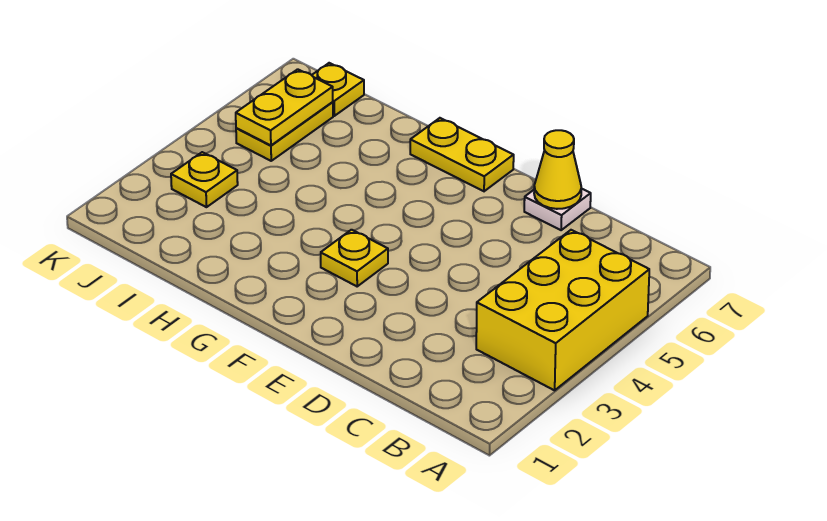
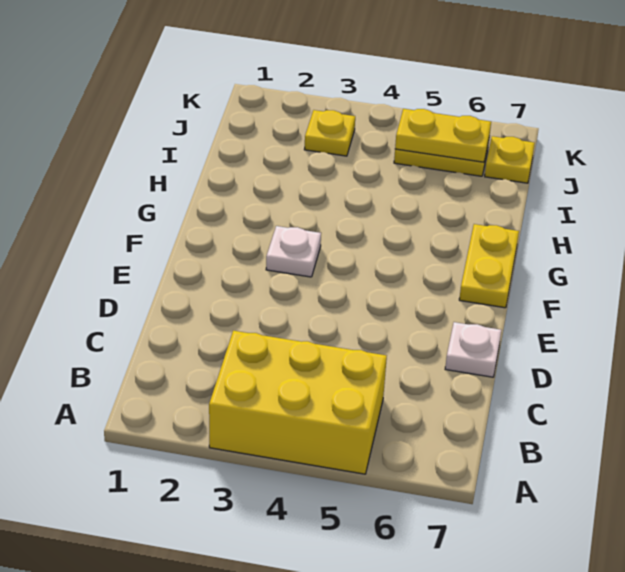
yellow cone D7 level 2 -> none
yellow plate F3 level 1 -> white plate F3 level 1

